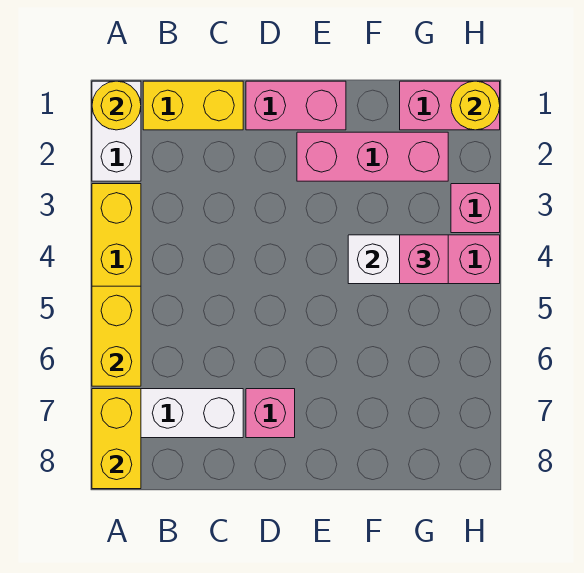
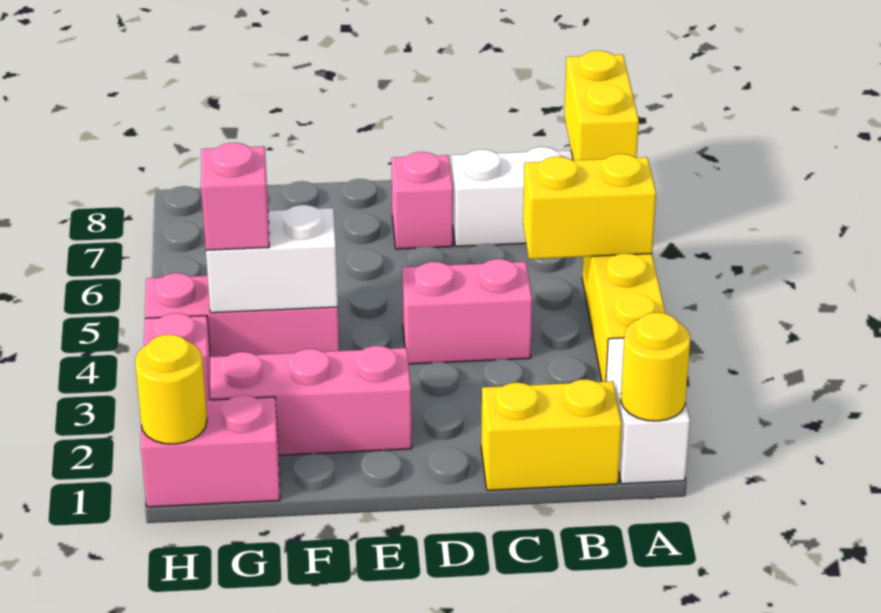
yellow brick A5:A6 level 2 -> yellow brick A5:B5 level 2
pink brick D1:E1 level 1 -> pink brick C4:D4 level 1

